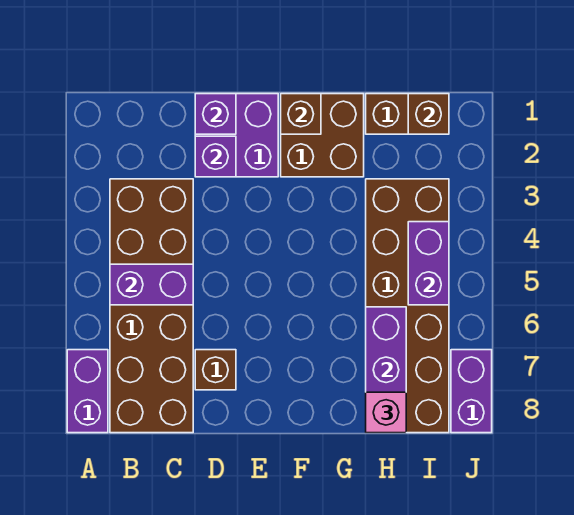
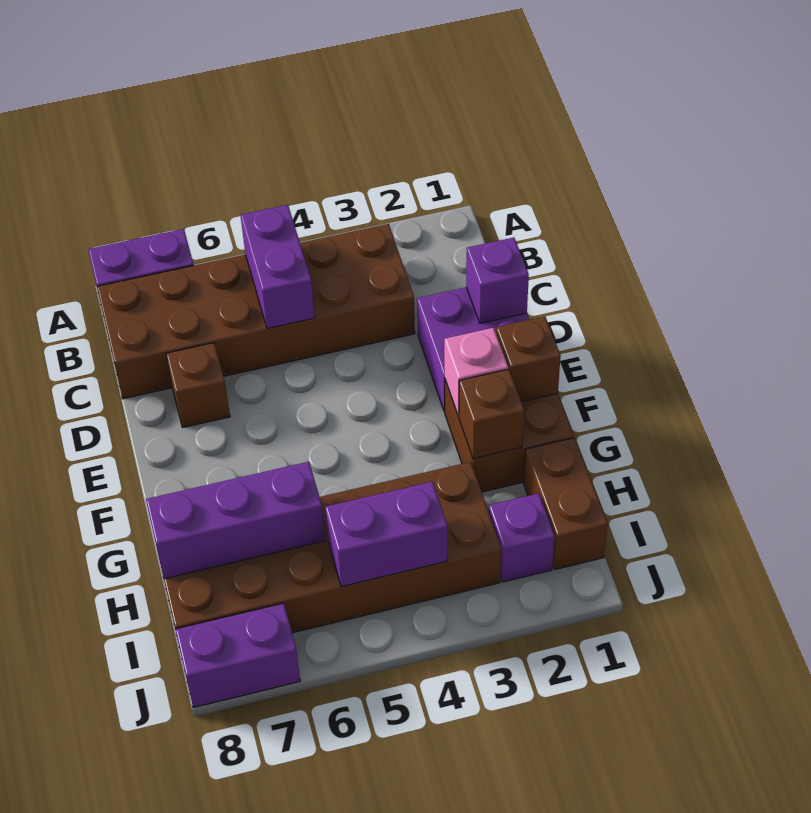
purple brick D2 level 2 -> purple brick I2 level 1
pink brick H8 level 3 -> pink brick F2 level 2
brown brick I1 level 2 -> brown brick G2 level 2

